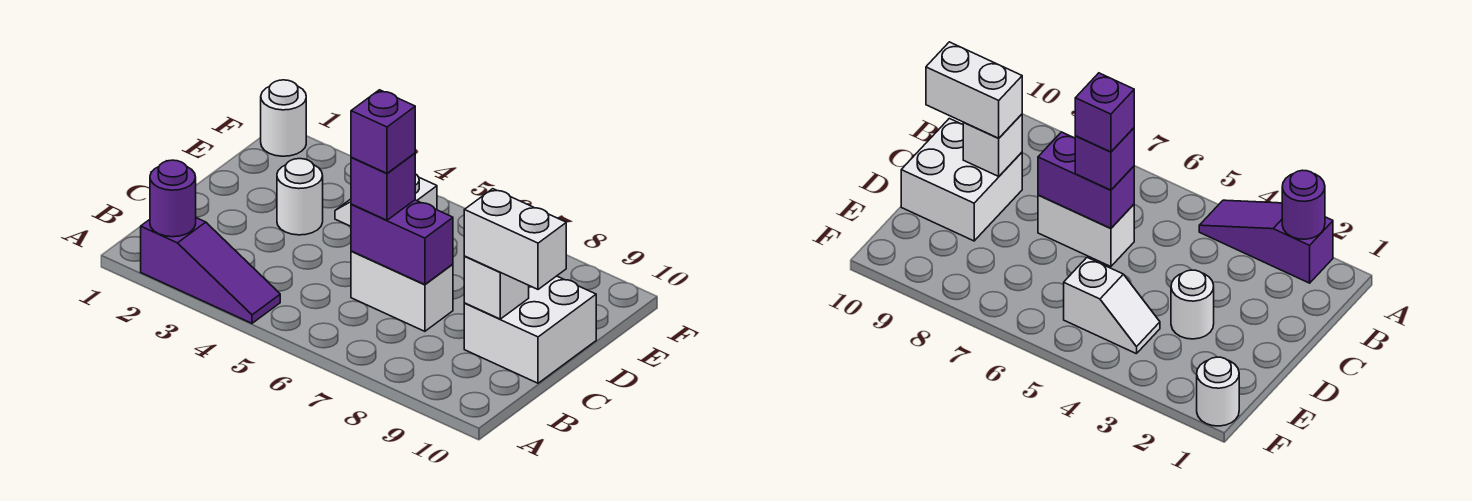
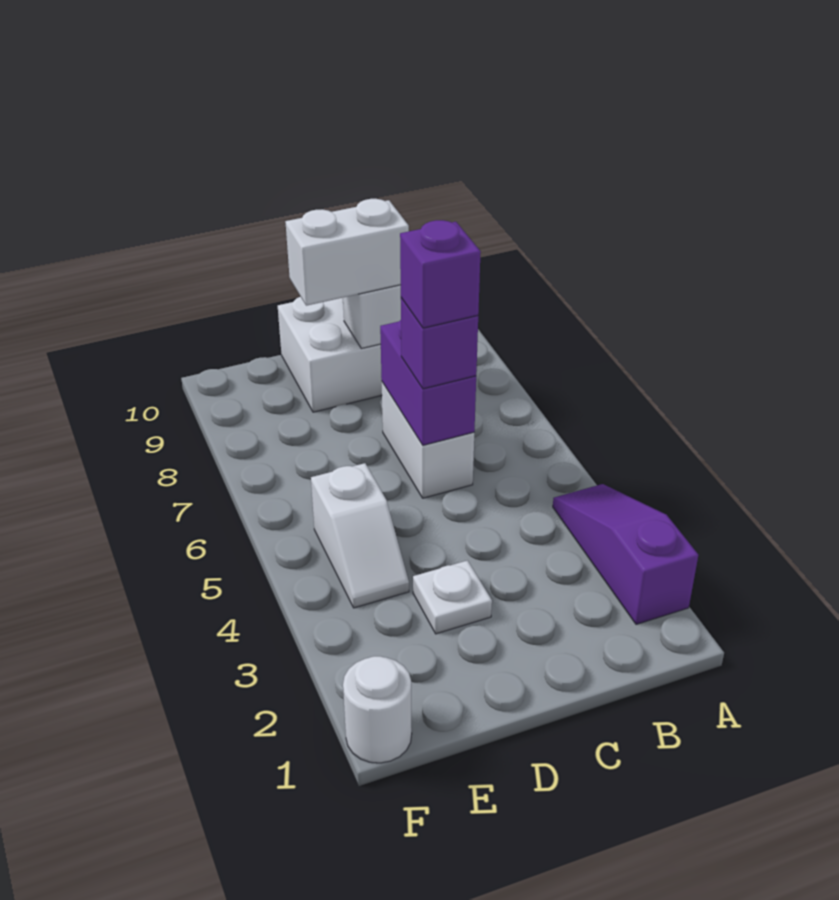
purple round brick A2 level 2 -> none
white brick C9:C10 level 3 -> white brick C9:D9 level 3
white round brick D3 level 1 -> white plate D3 level 1

